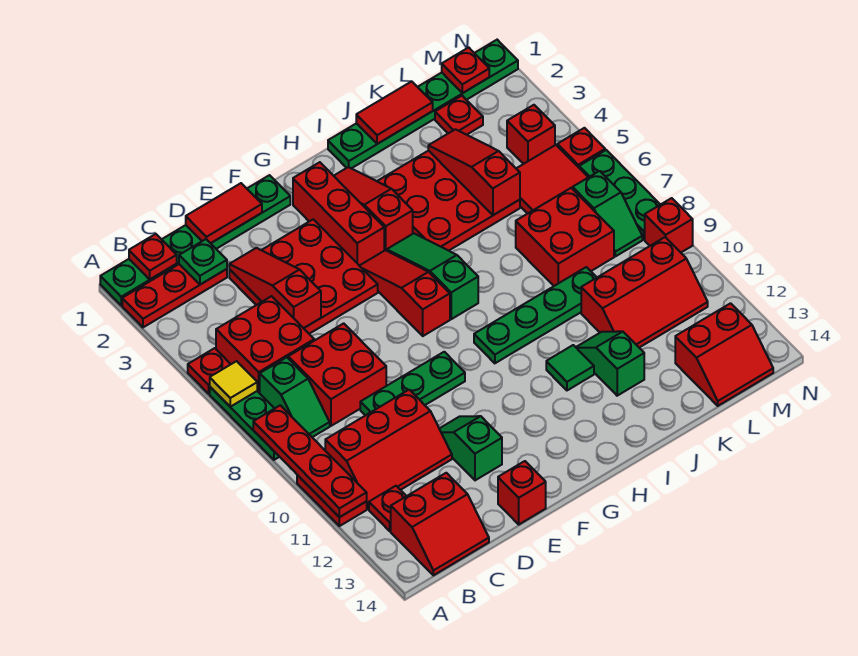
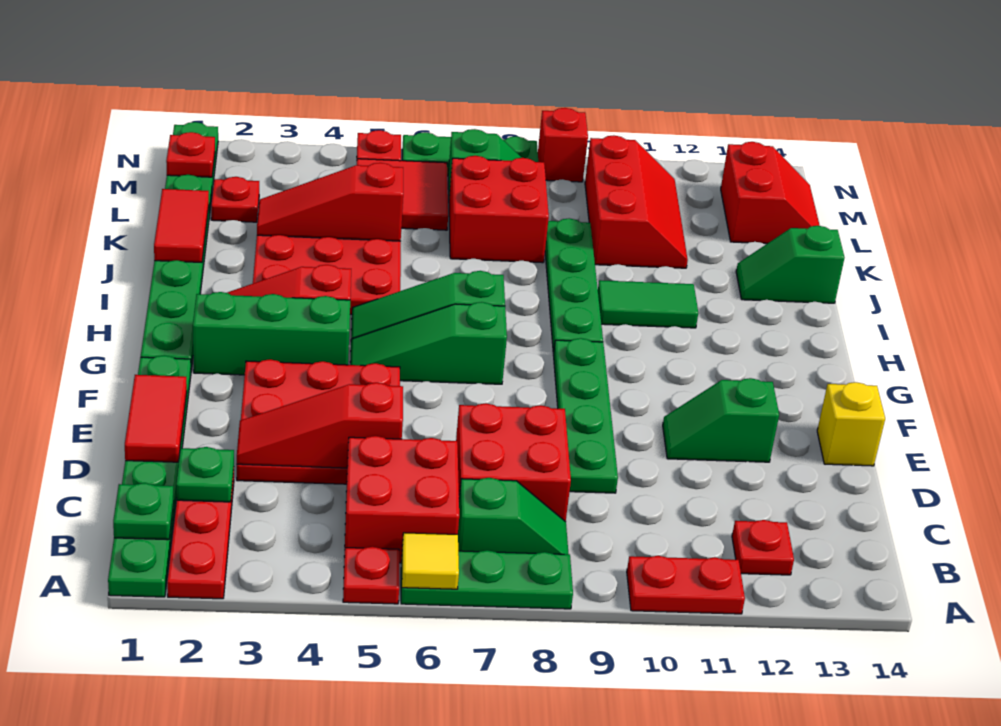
red plate A8:A11 level 2 -> none
red plate B1 level 2 -> green plate B1 level 2
red slope B10:D11 level 1 top 10 -> none
red slope B13:C14 level 1 top 13 -> none
green plate D9:F9 level 1 -> green plate D9:G9 level 1
red brick E14 level 1 -> yellow brick E14 level 1
red brick G2:G4 level 1 -> green brick G2:G4 level 1
red slope G5:G7 level 1 top 7 -> green slope G5:G7 level 1 top 7
green plate I1:N1 level 1 -> green plate G1:N1 level 1
green tile I11 level 1 -> green tile I10:I11 level 1
green slope J11:J12 level 1 top 12 -> green slope J13:J14 level 1 top 14
red brick M4 level 1 -> none

